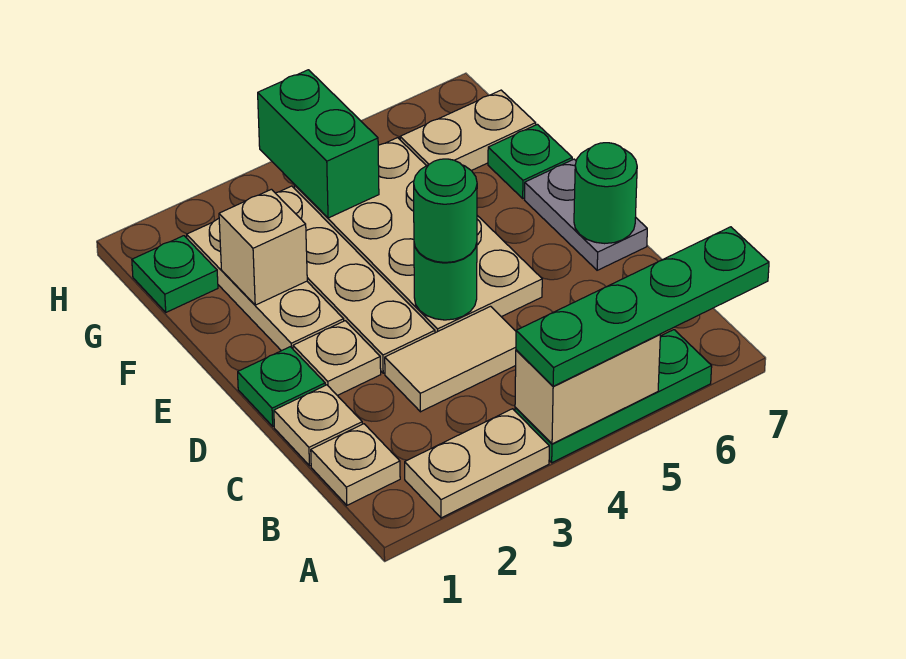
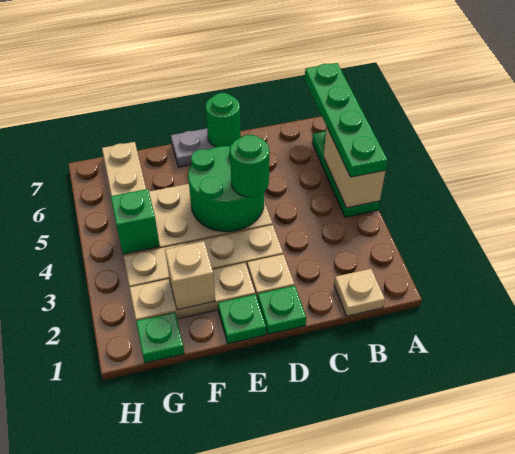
tan plate A2:A3 level 1 -> none
tan plate C1 level 1 -> none
tan tile C3:C4 level 1 -> none
green round brick D4 level 2 -> green round brick D4:E5 level 2
green plate F7 level 1 -> green plate E1 level 1
green brick G4:H4 level 2 -> green brick G4 level 2

